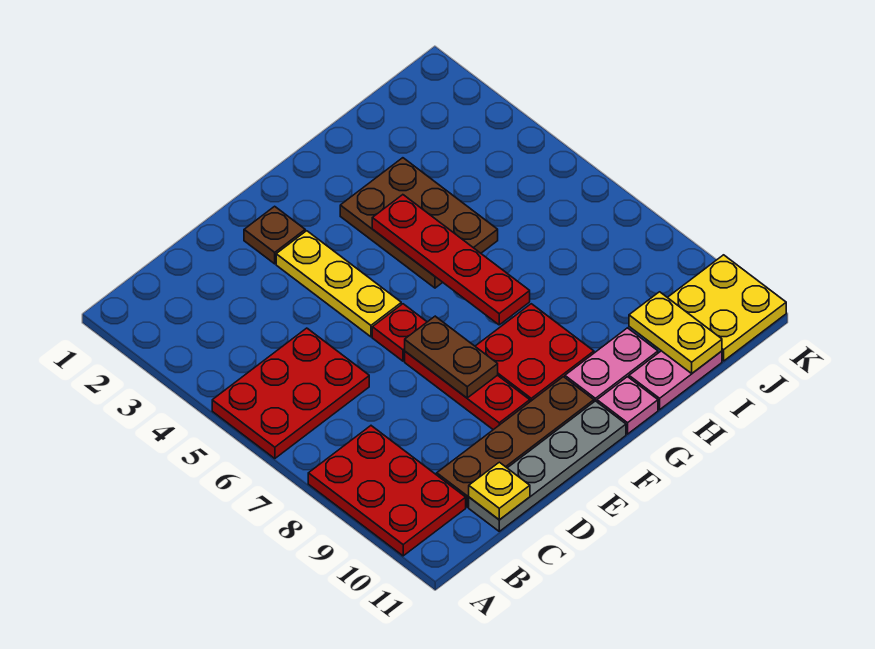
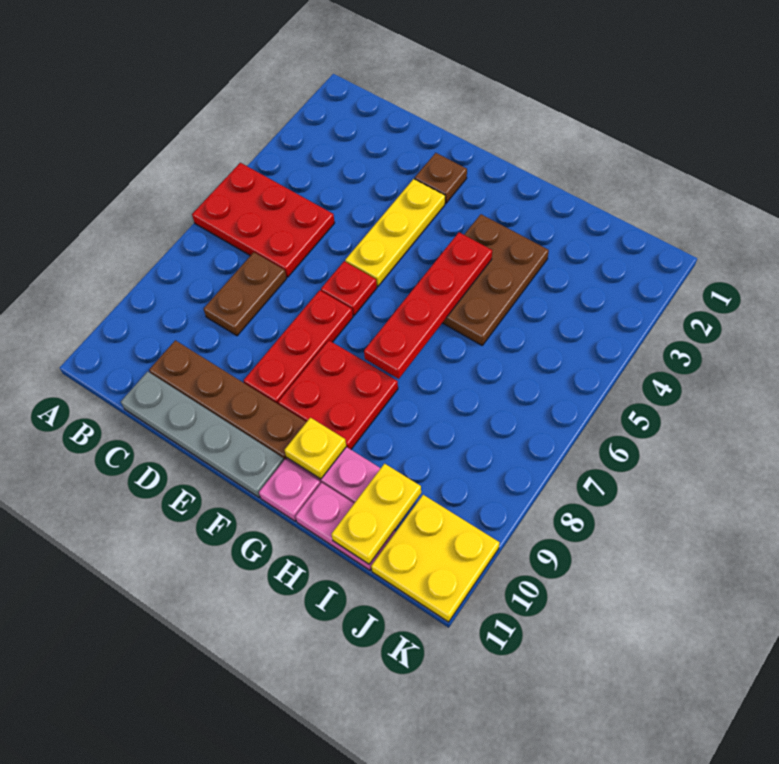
red plate A8:B10 level 1 -> none
yellow plate C11 level 2 -> yellow plate G10 level 2
brown plate E7:E8 level 2 -> brown plate C7:C8 level 1

